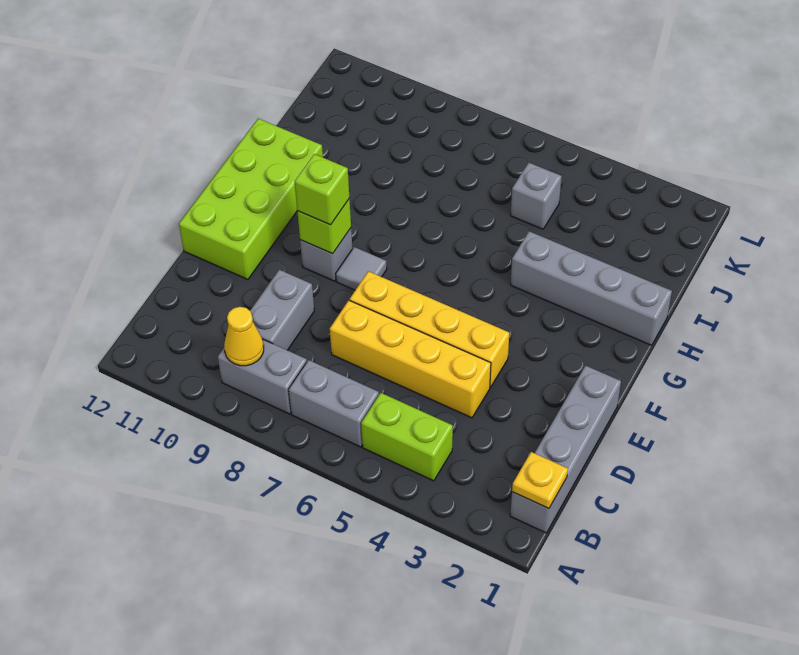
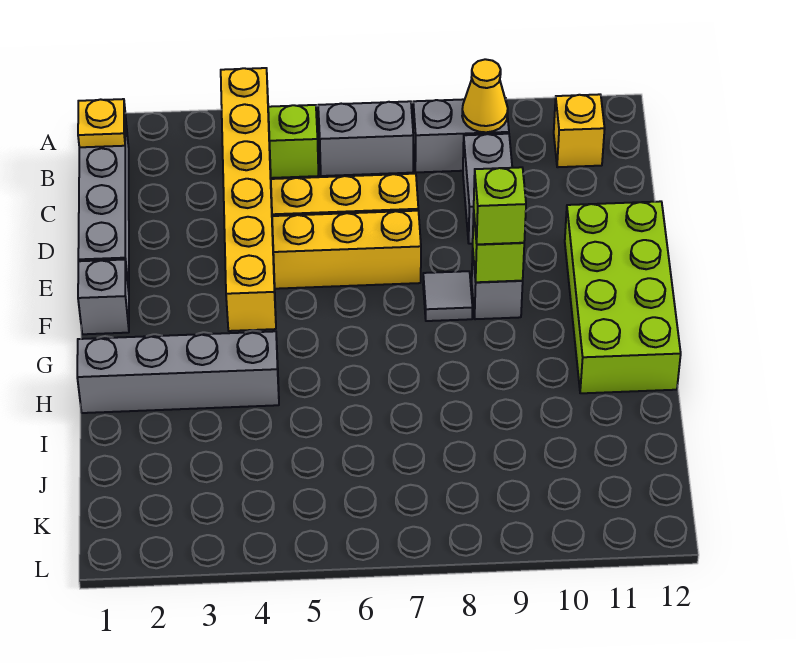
none -> yellow brick B4:G4 level 2
none -> yellow brick B11 level 1
grey brick J5 level 1 -> grey brick F1 level 1

